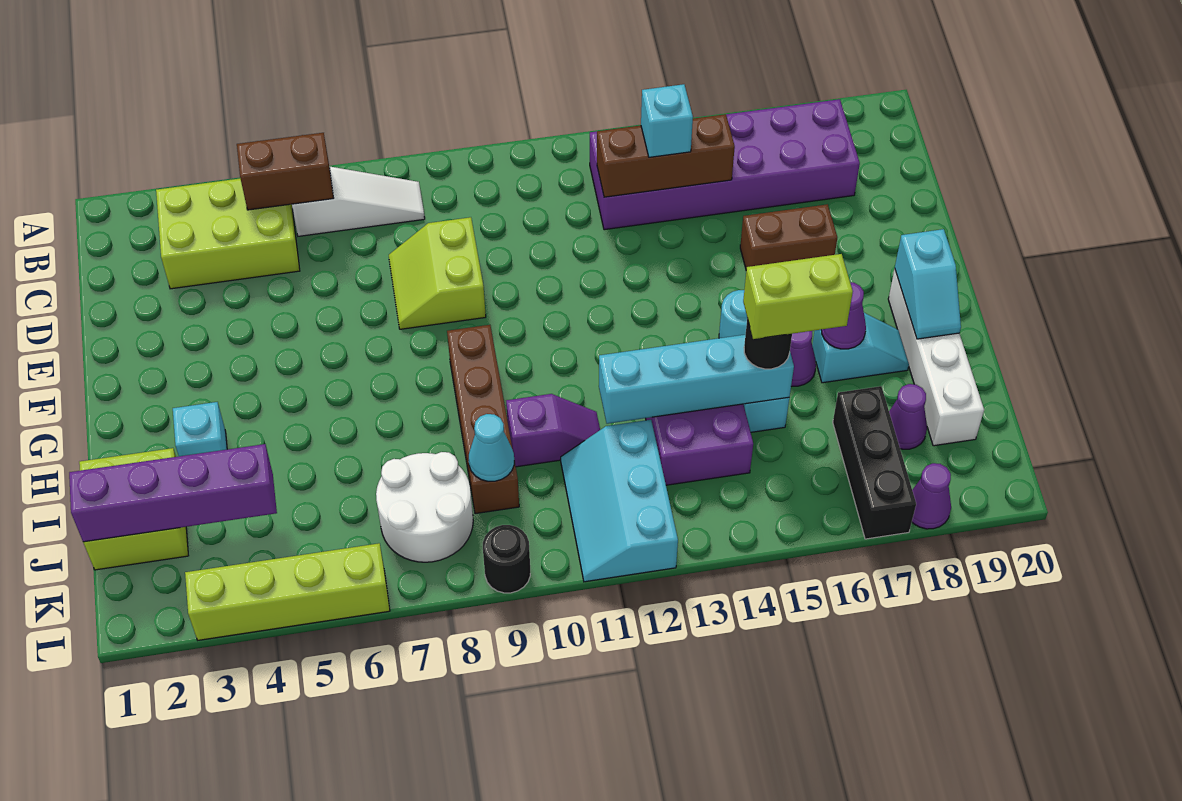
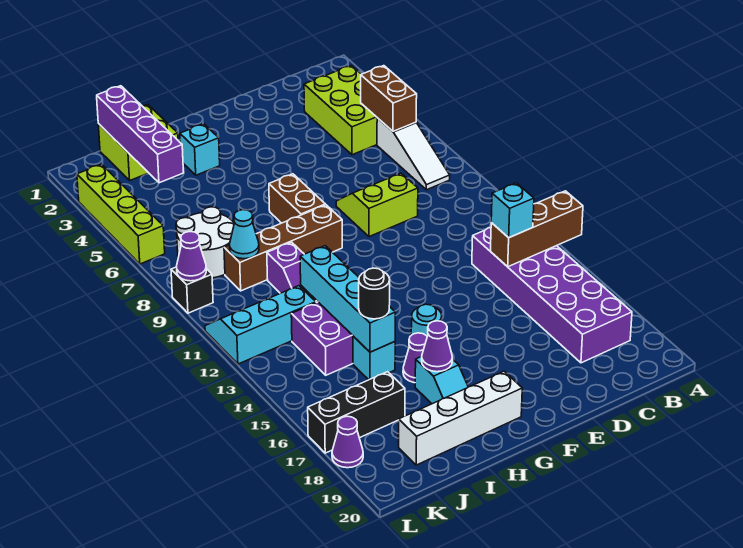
brown brick C13:C15 level 2 -> brown brick A14:C14 level 2
brown brick E16:E17 level 1 -> brown brick G7:G8 level 1
cyan slope G19:H19 level 2 top G -> none
lime brick I15:I16 level 4 -> none
purple cone J18 level 1 -> purple cone L9 level 2
black round brick L9 level 1 -> black brick L9 level 1

